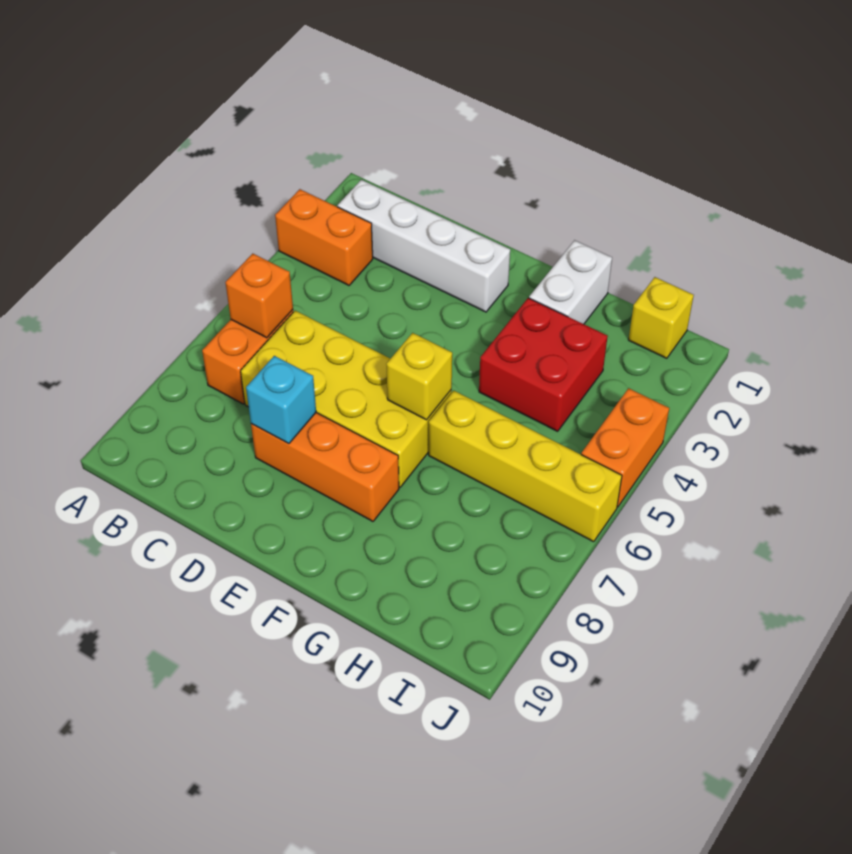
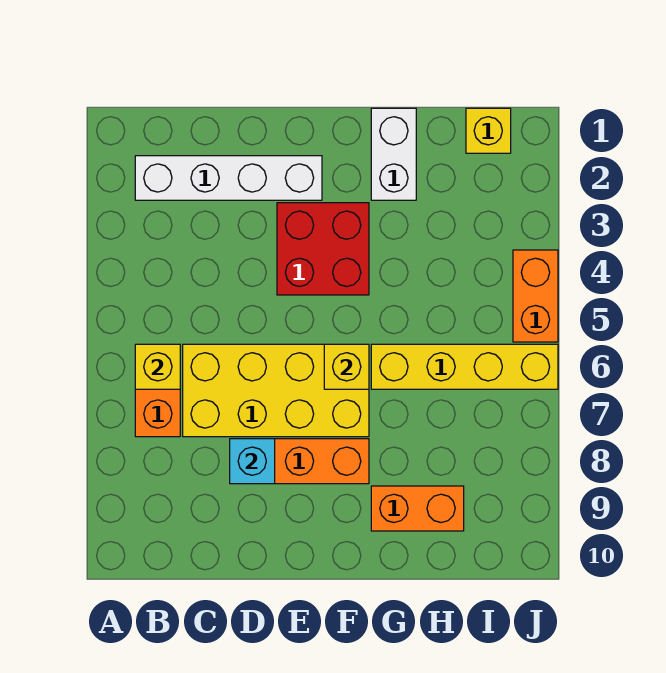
orange brick A3:B3 level 1 -> orange brick G9:H9 level 1
orange brick B6 level 2 -> yellow brick B6 level 2
red brick G3:H4 level 1 -> red brick E3:F4 level 1

